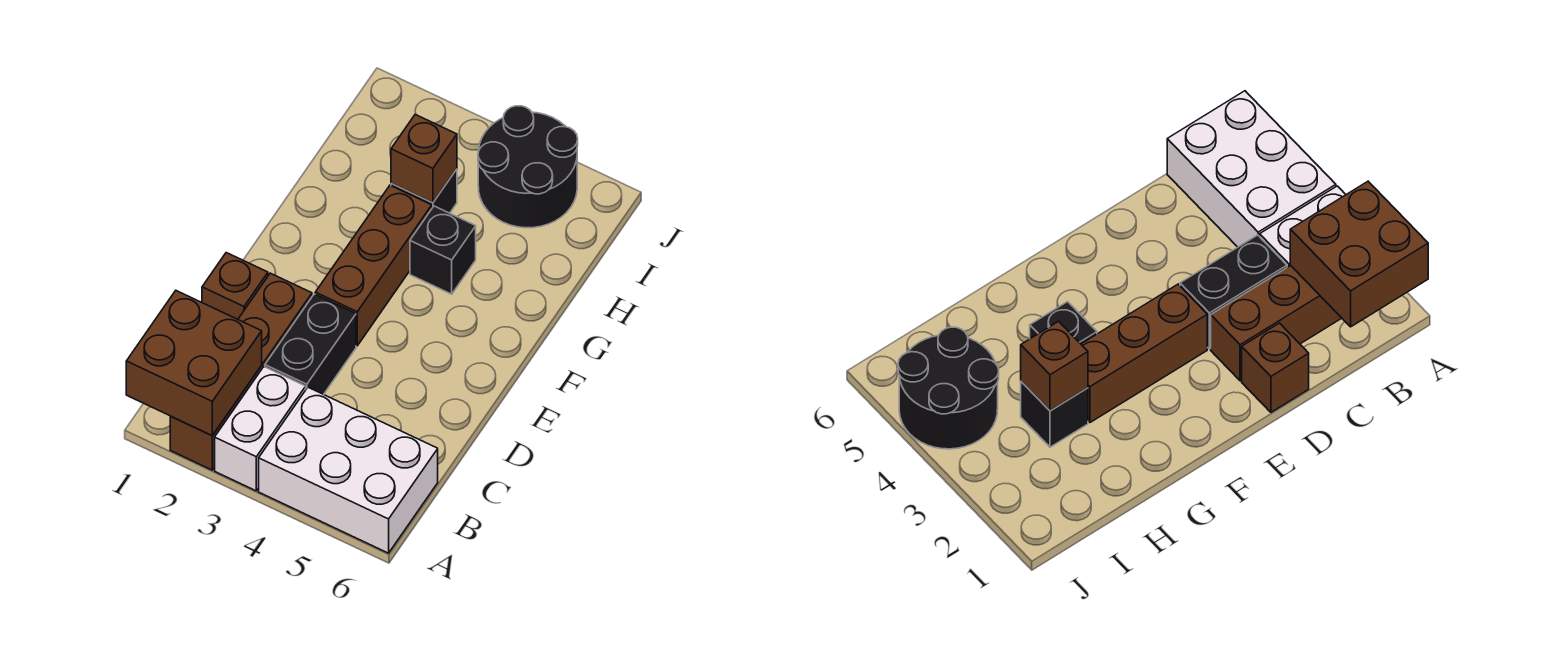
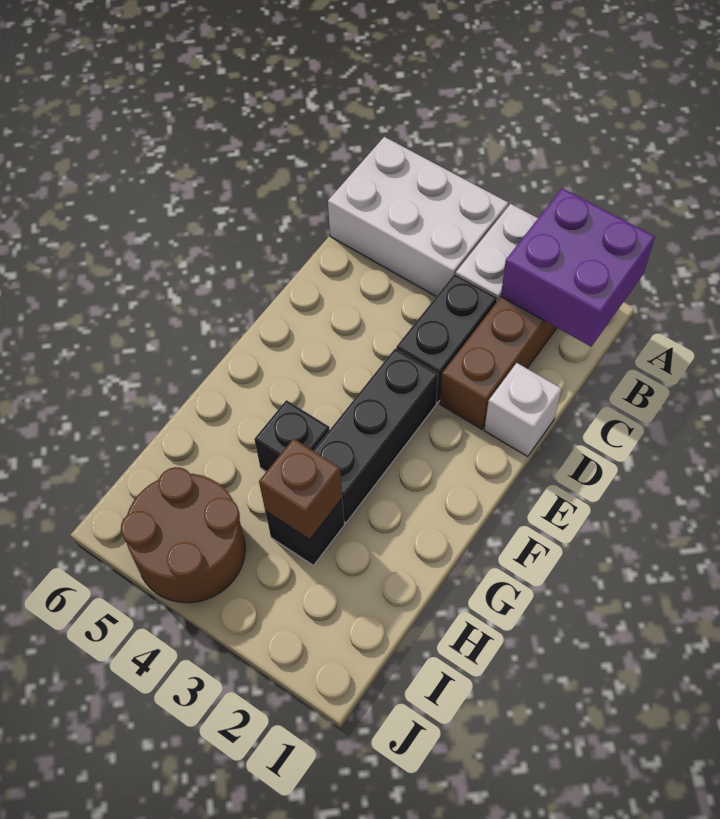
brown brick A1:B2 level 2 -> purple brick A1:B2 level 2
brown brick D1 level 1 -> white brick D1 level 1
brown brick E3:G3 level 1 -> black brick E3:G3 level 1
black round brick I4:J5 level 1 -> brown round brick I4:J5 level 1

